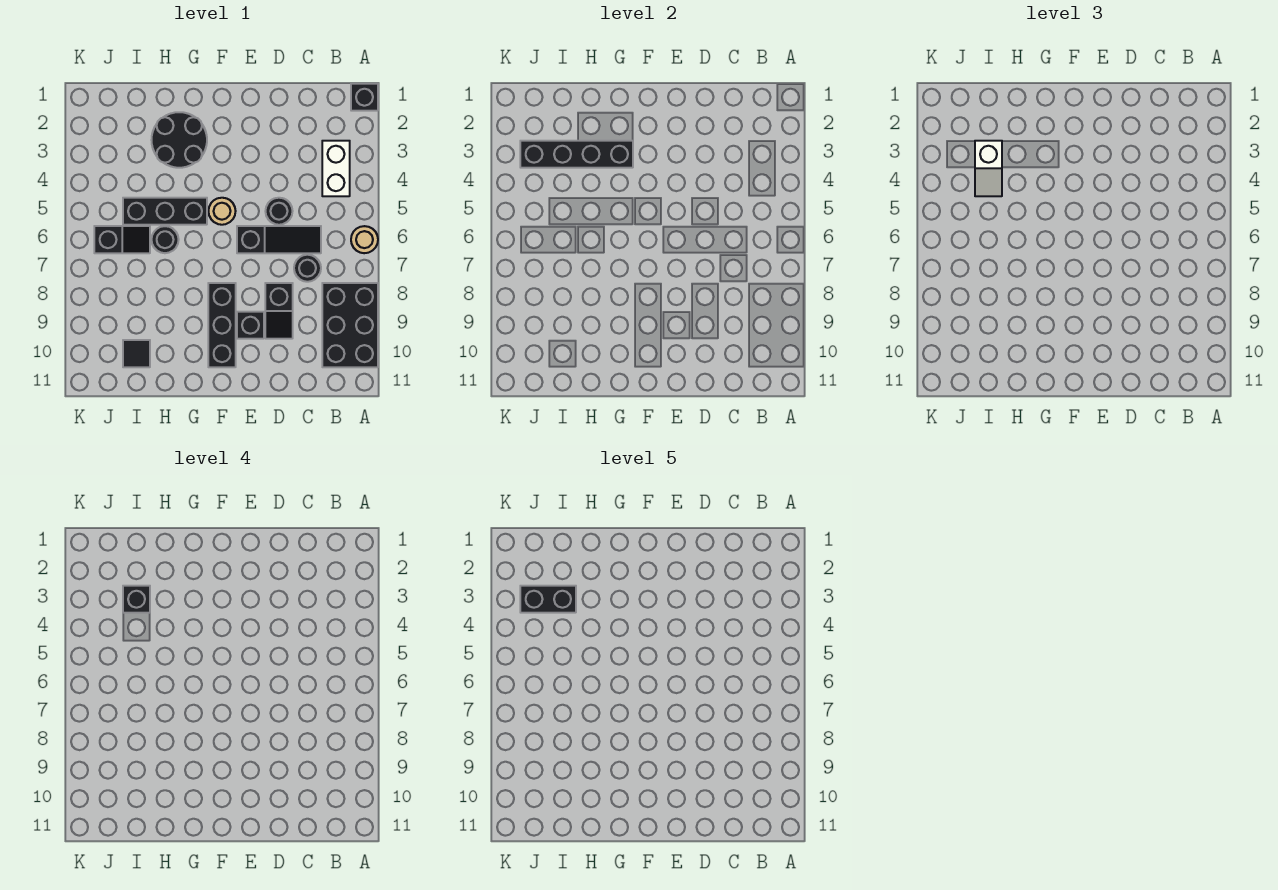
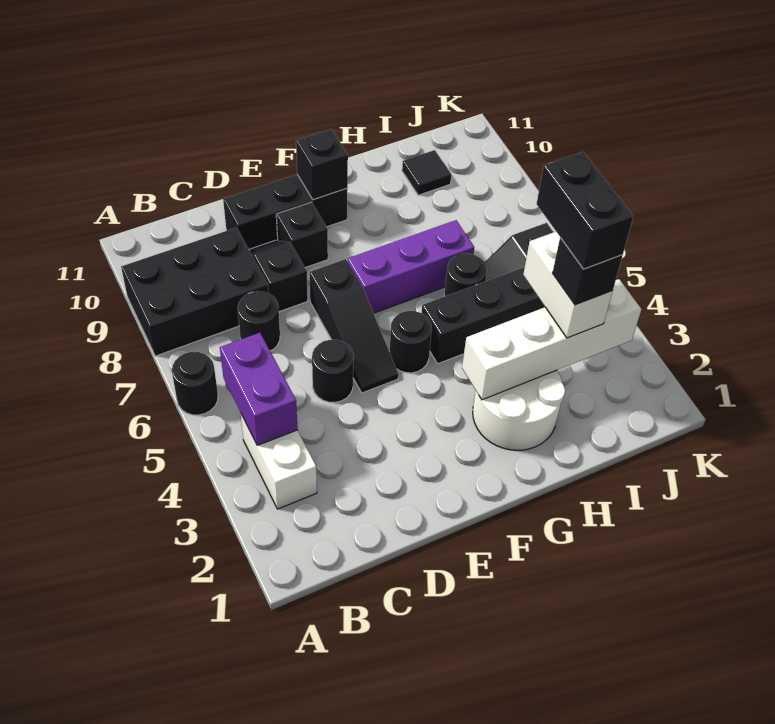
black brick A1 level 1 -> black brick F10 level 2
tan round brick A6 level 1 -> black round brick A6 level 1
black brick A8:B10 level 1 -> black brick A8:C9 level 1
none -> purple brick B4:B5 level 2
black slope C6:E6 level 1 top E -> black slope E5:E7 level 1 top 7
tan round brick F5 level 1 -> black round brick F5 level 1
none -> purple brick F7:H7 level 1
black brick F8:F10 level 1 -> black brick D10:F10 level 1
black round brick G2:H3 level 1 -> white round brick G2:H3 level 1
black brick G3:J3 level 2 -> white brick G3:J3 level 2
white slope I3:I4 level 3 top 3 -> white brick I3:I4 level 3
black brick I3:J3 level 5 -> black brick I3:I4 level 5

